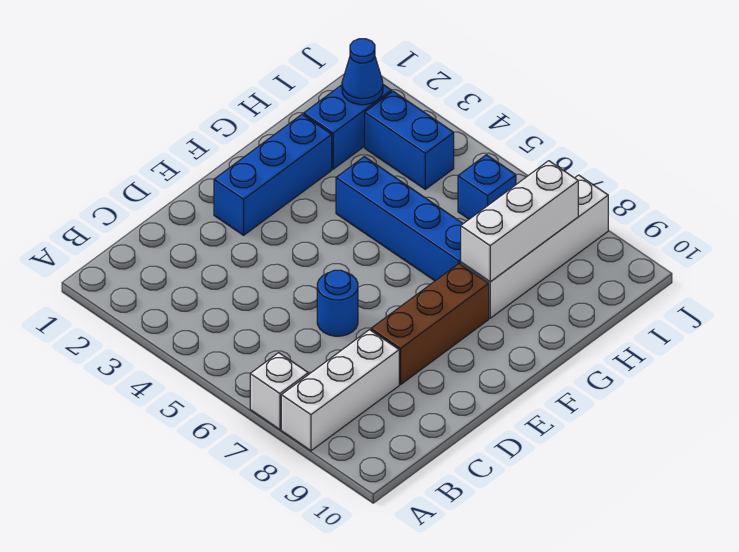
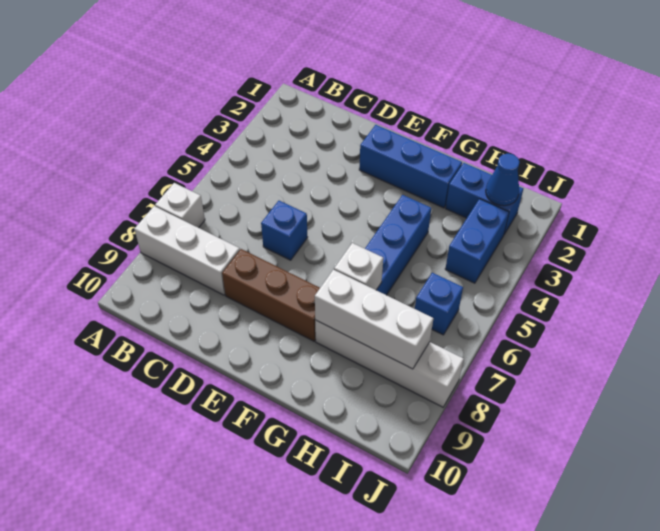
blue round brick D6 level 1 -> blue brick D6 level 1
none -> white brick G7 level 2

